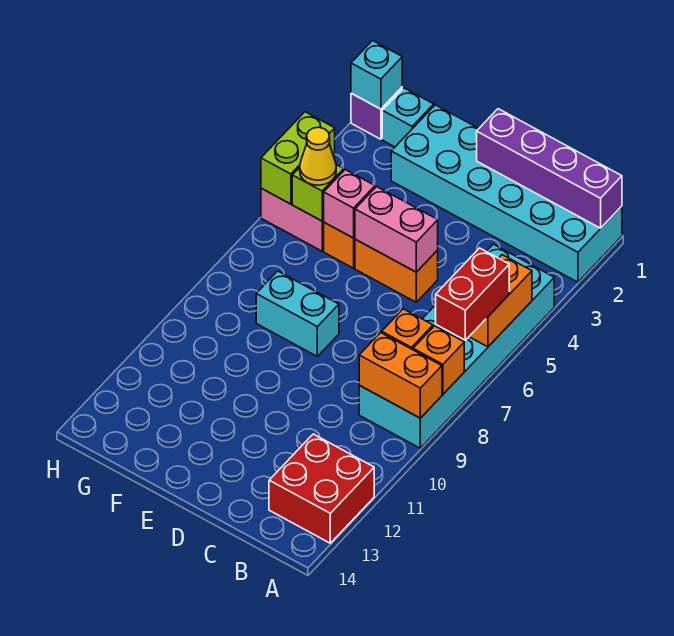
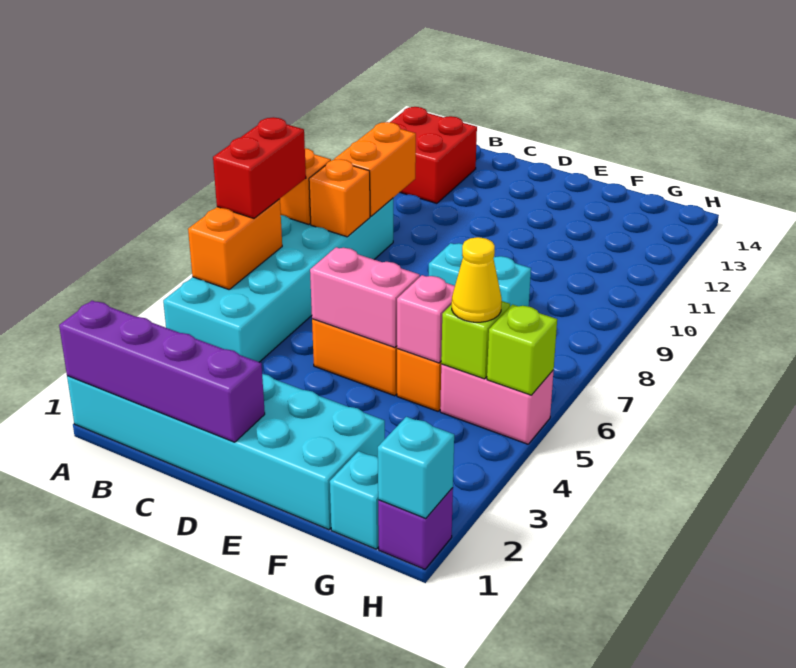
orange brick A9:B9 level 2 -> orange brick B9:B10 level 2
lime brick H4:H5 level 2 -> lime brick H5 level 2

